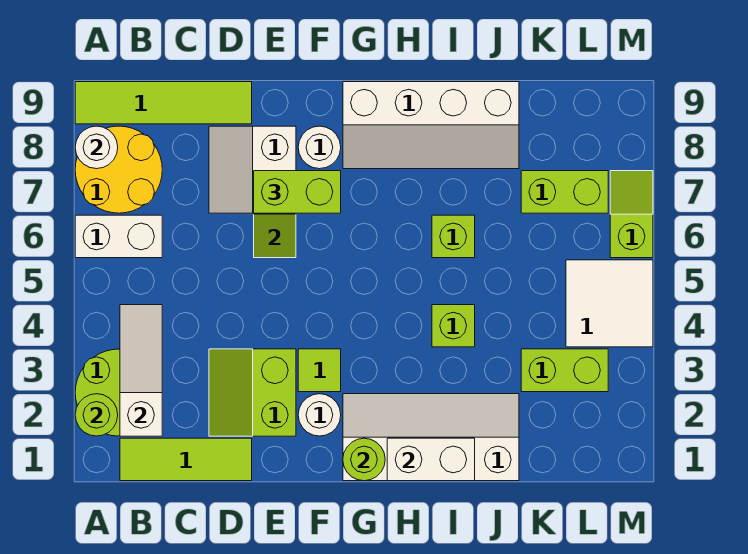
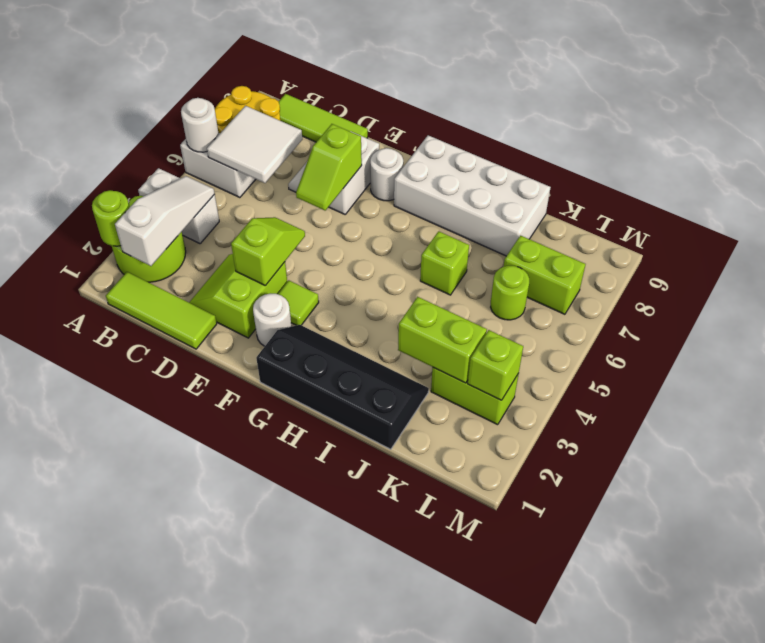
white round brick A8 level 2 -> white round brick A6 level 2
lime tile A9:D9 level 1 -> lime tile B9:D9 level 1
lime brick E7:F7 level 3 -> lime brick J3:K3 level 2
white slope G1:J2 level 1 top 1 -> black slope G1:J2 level 1 top 1
lime round brick G1 level 2 -> lime round brick K6 level 1
white slope G8:J9 level 1 top 9 -> white brick G8:J9 level 1
white brick H1:I1 level 2 -> white brick A4:B4 level 1
lime brick I4 level 1 -> lime brick L3 level 2
white tile L4:M5 level 1 -> white tile B6:C7 level 2
lime slope M6:M7 level 1 top 6 -> lime slope E3:E4 level 2 top 3

